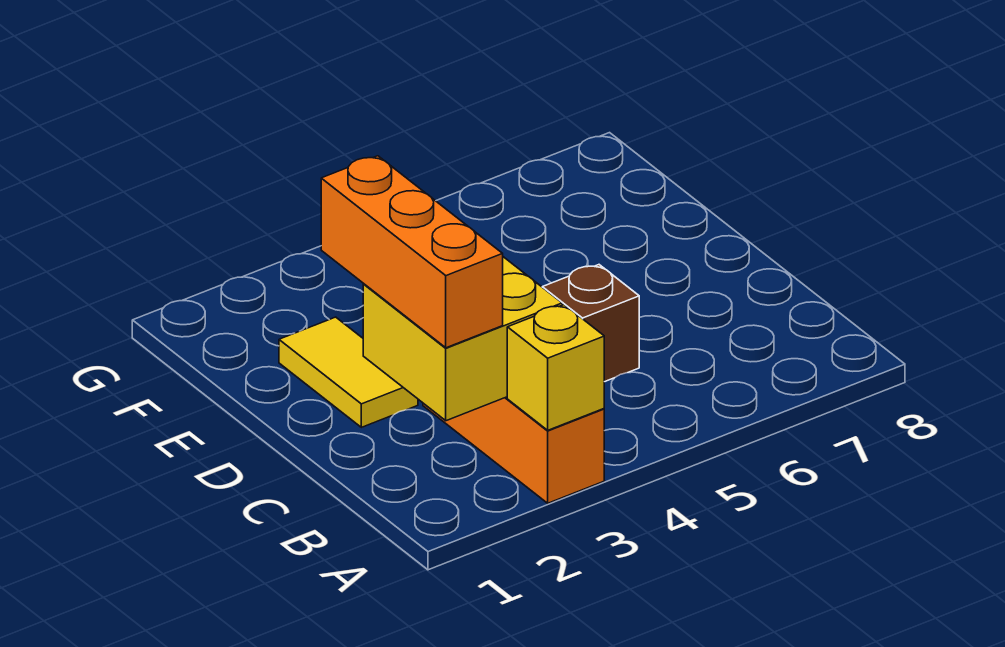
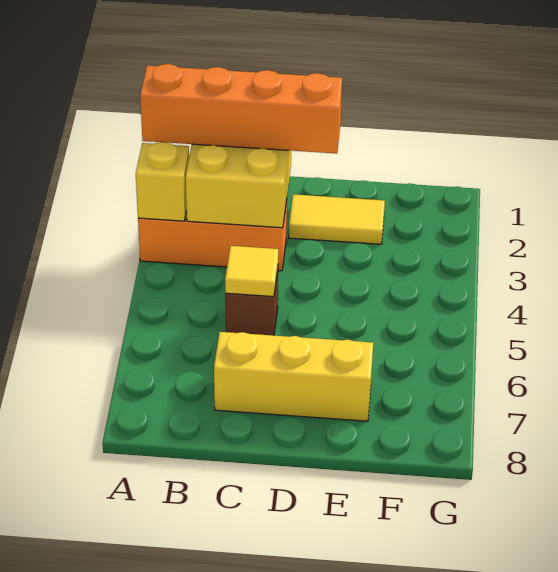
orange brick B2:D2 level 3 -> orange brick A2:D2 level 3
none -> yellow tile C5 level 2
none -> yellow brick C7:E7 level 1

